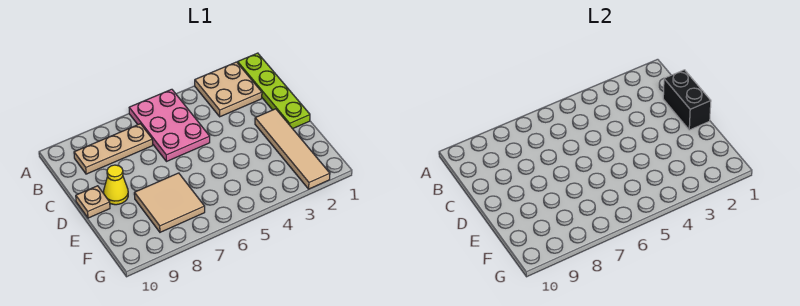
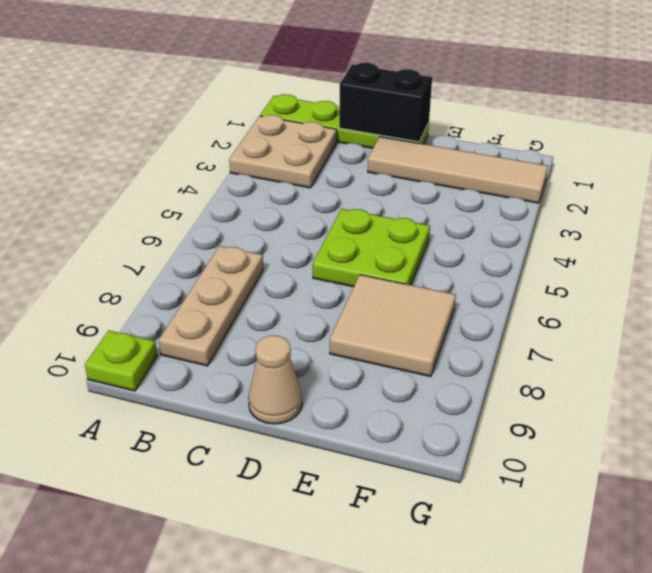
pink plate A5:C6 level 1 -> none
none -> lime plate A10 level 1
none -> lime plate D5:E6 level 1
yellow cone D9 level 1 -> none
tan plate D10 level 1 -> tan cone D10 level 1

